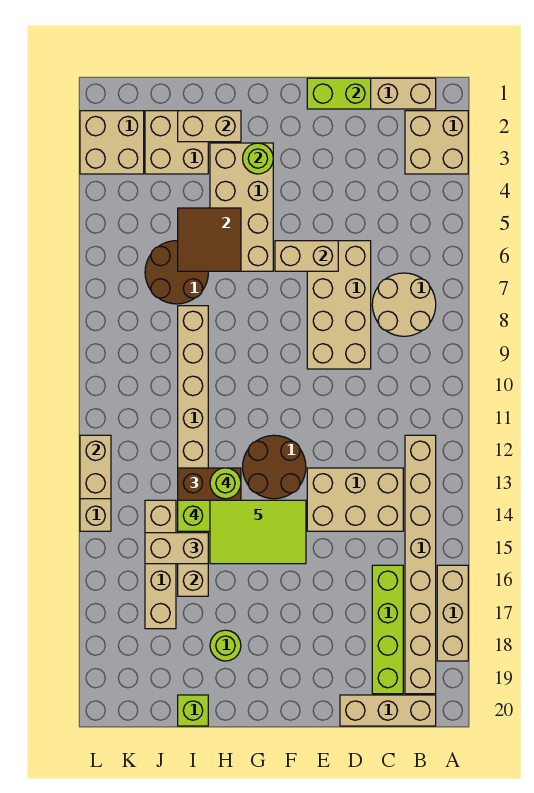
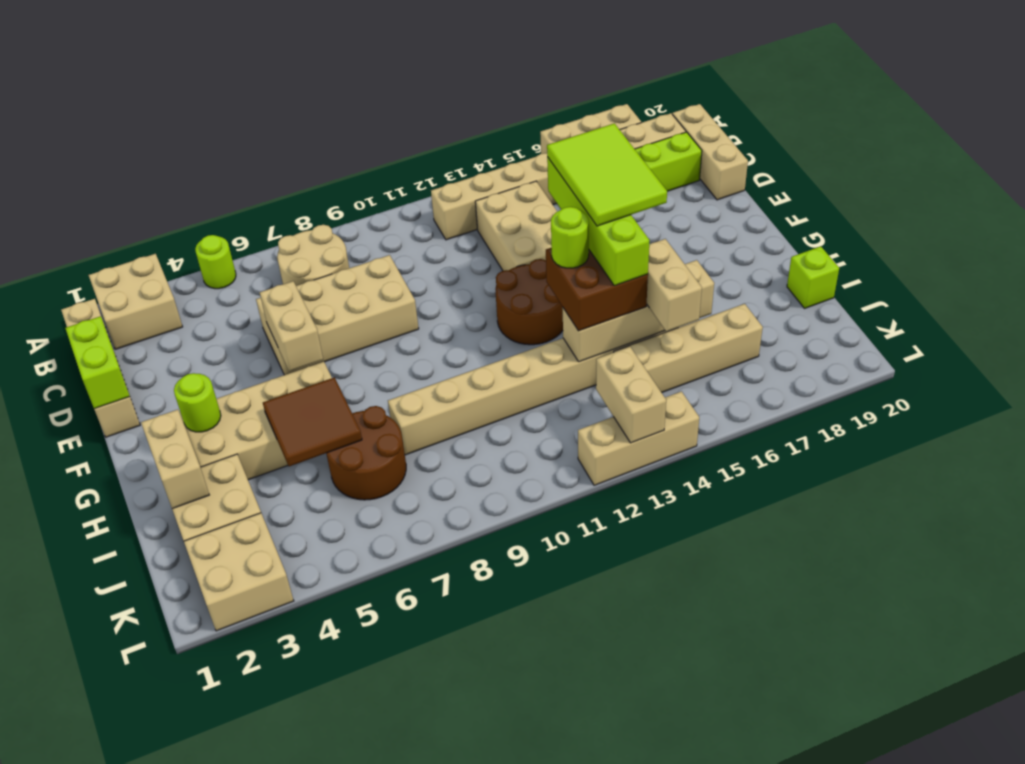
lime round brick H18 level 1 -> lime round brick A5 level 1
tan brick L12:L13 level 2 -> tan brick K13:L13 level 2

